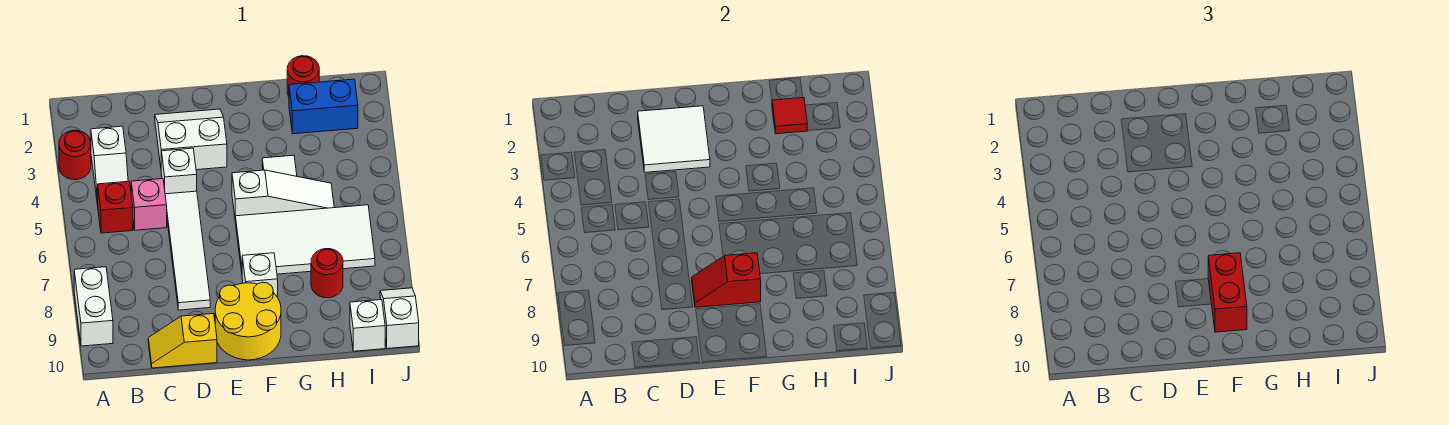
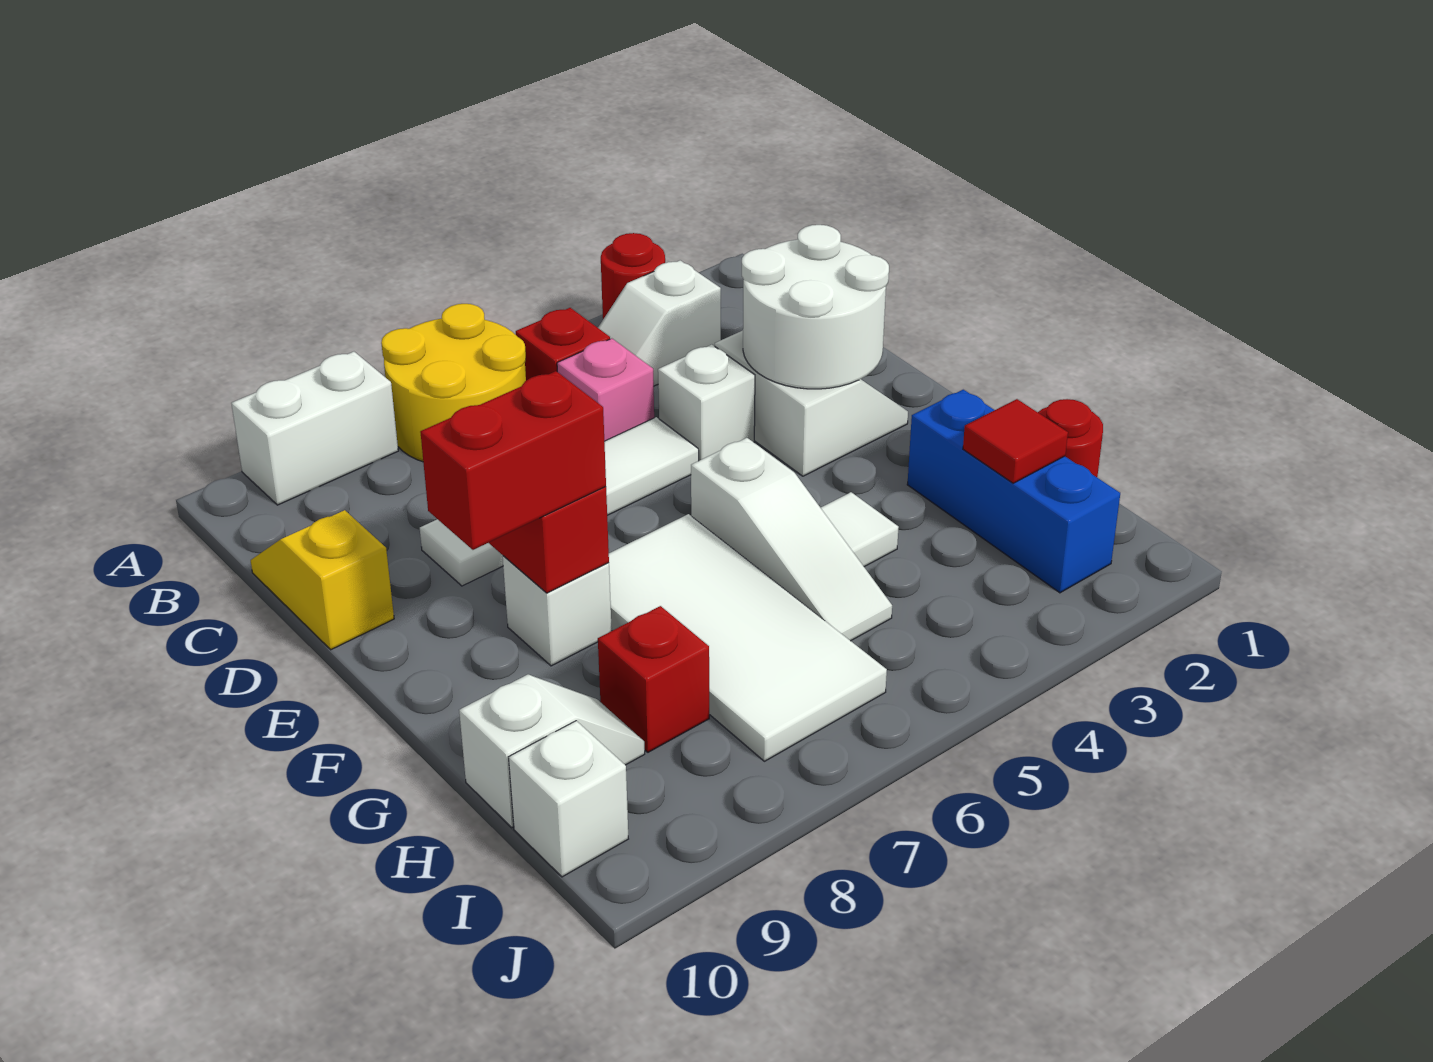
white tile D2:E3 level 2 -> white round brick D2:E3 level 2
yellow round brick E9:F10 level 1 -> yellow round brick A6:B7 level 1
blue brick H2:I2 level 1 -> blue brick G2:I2 level 1
red round brick H8 level 1 -> red brick H8 level 1
white slope J9:J10 level 1 top 10 -> white slope H9:H10 level 1 top 10

